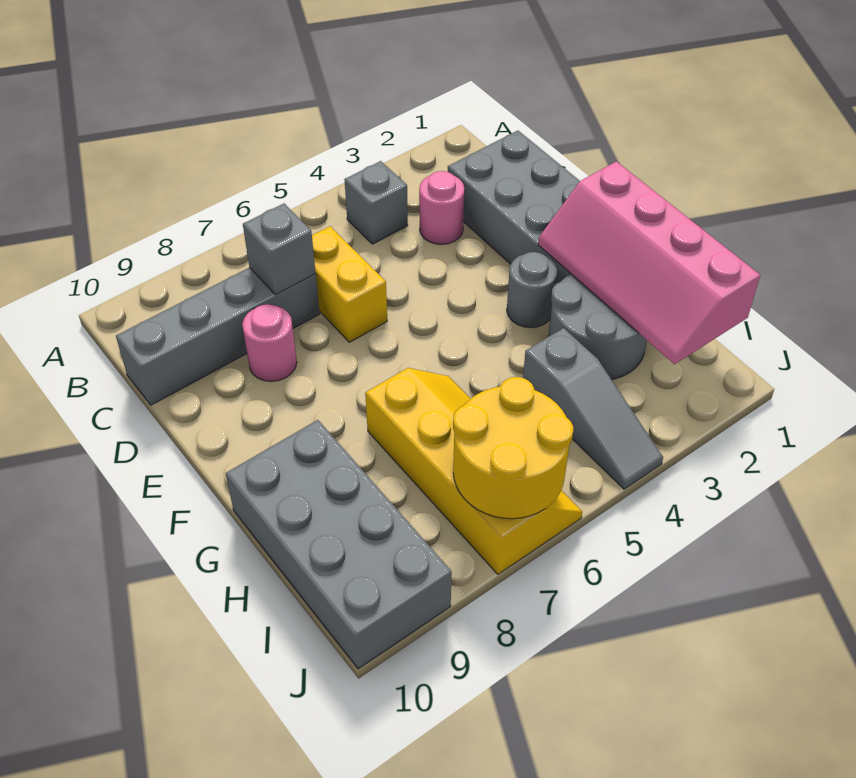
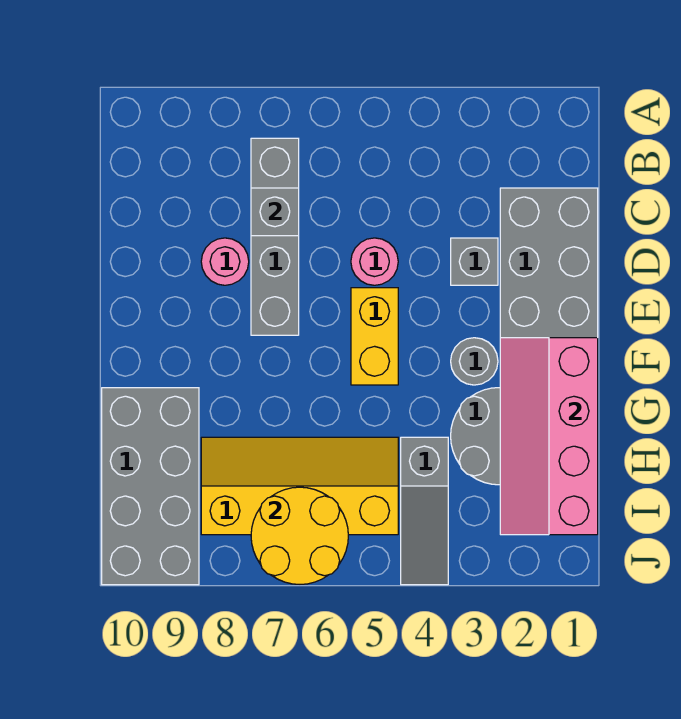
grey brick B4 level 1 -> grey brick D3 level 1
pink round brick C3 level 1 -> pink round brick D5 level 1
yellow brick C6:D6 level 1 -> yellow brick E5:F5 level 1
grey brick C7:C10 level 1 -> grey brick B7:E7 level 1
yellow slope G6:J7 level 1 top 7 -> yellow slope H5:I8 level 1 top I

